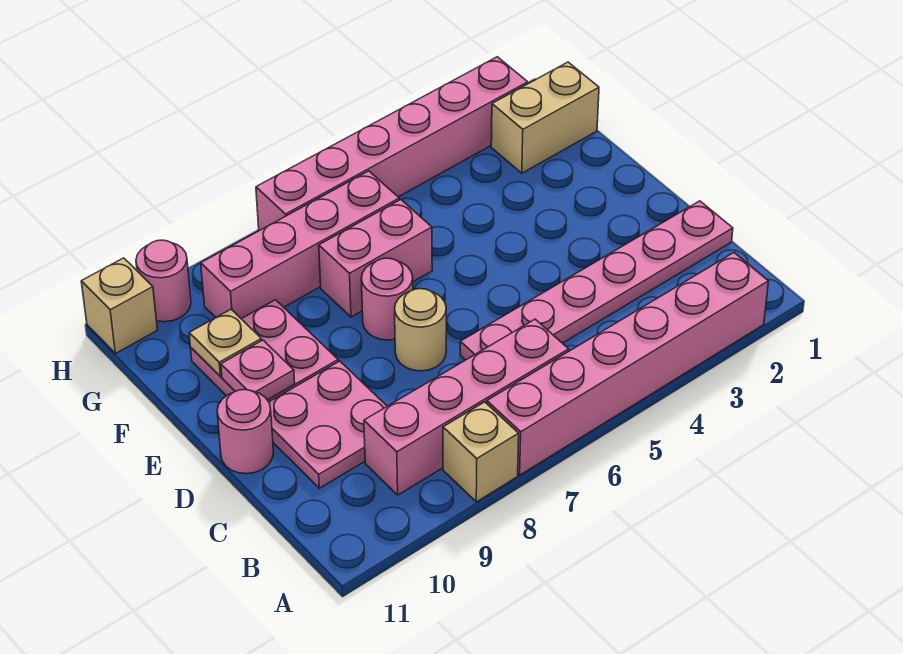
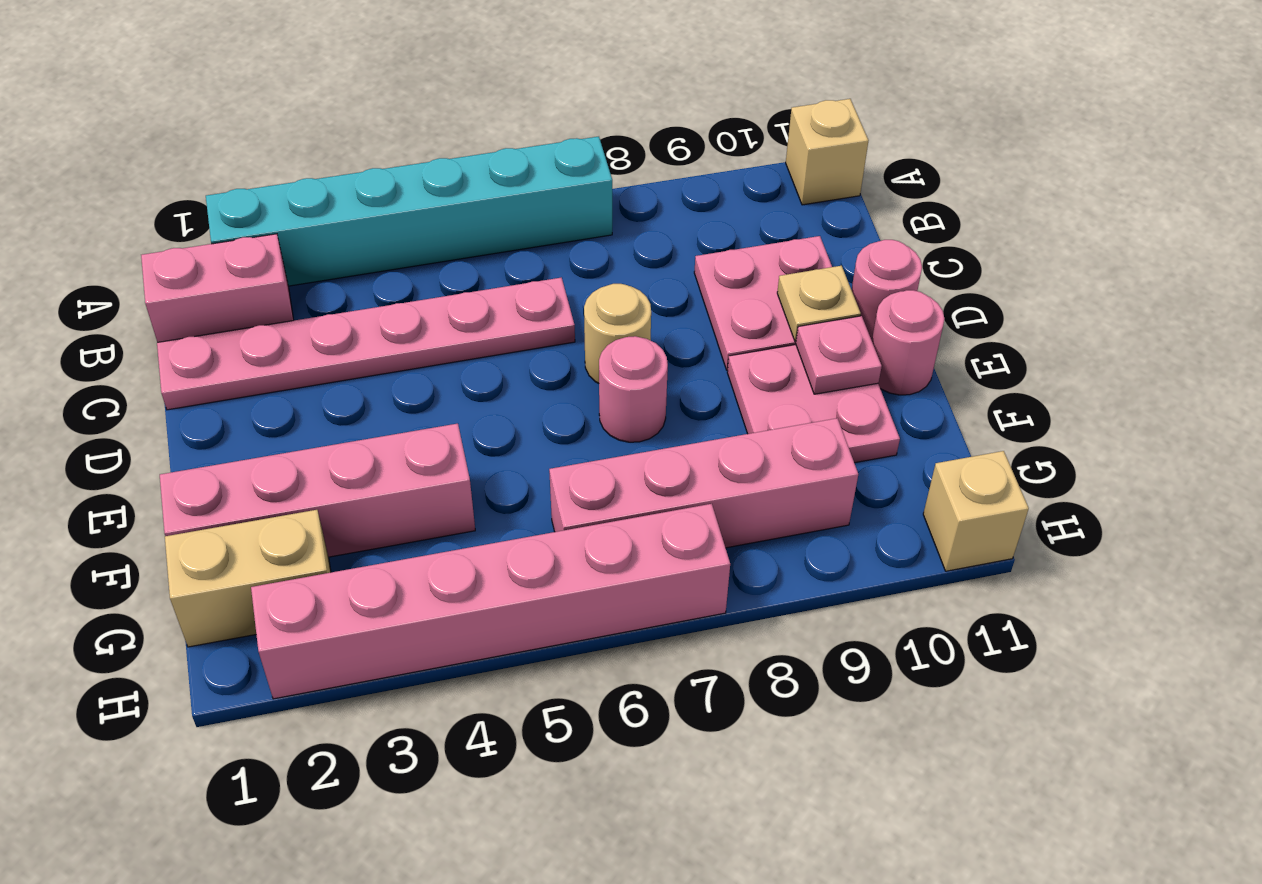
pink brick A2:A7 level 1 -> cyan brick A2:A7 level 1
tan brick A8 level 1 -> tan brick A11 level 1
pink brick B6:B9 level 1 -> pink brick F1:F4 level 1
pink brick F6:F7 level 1 -> pink brick B1:B2 level 1
tan plate F10 level 2 -> tan plate D10 level 2
pink round brick H10 level 1 -> pink round brick E11 level 1

